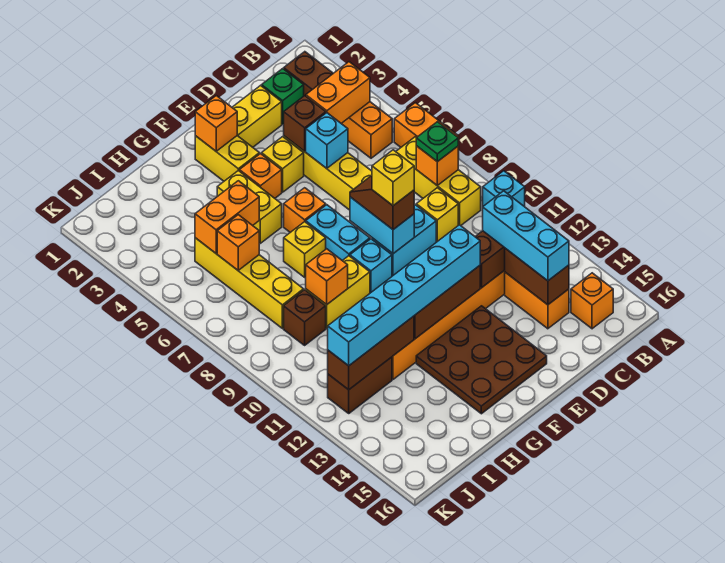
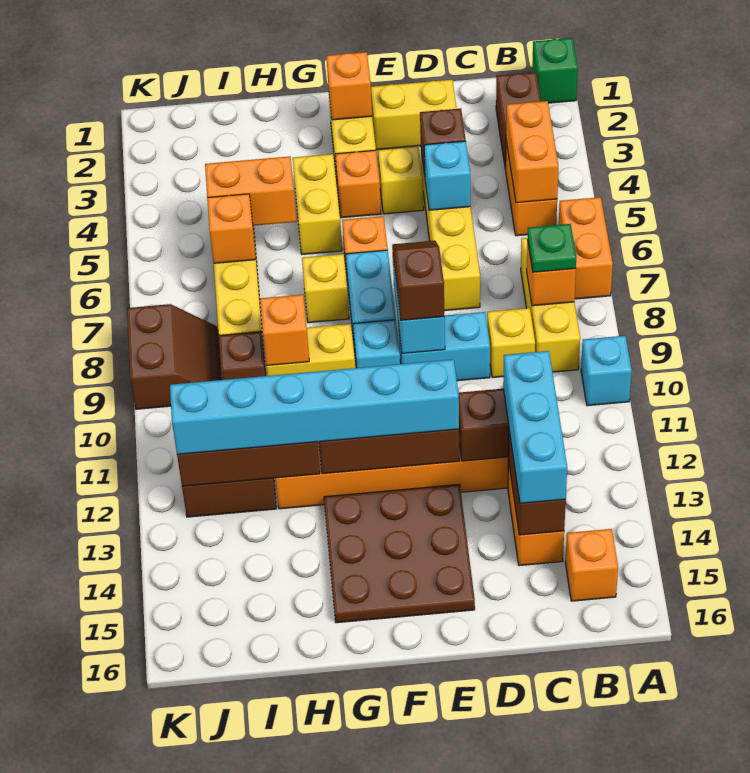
orange brick B4:C4 level 2 -> orange brick B4:B5 level 2
green brick C2 level 1 -> green brick A1 level 1
yellow brick E9 level 4 -> none
none -> brown slope J8:K9 level 1 top K

